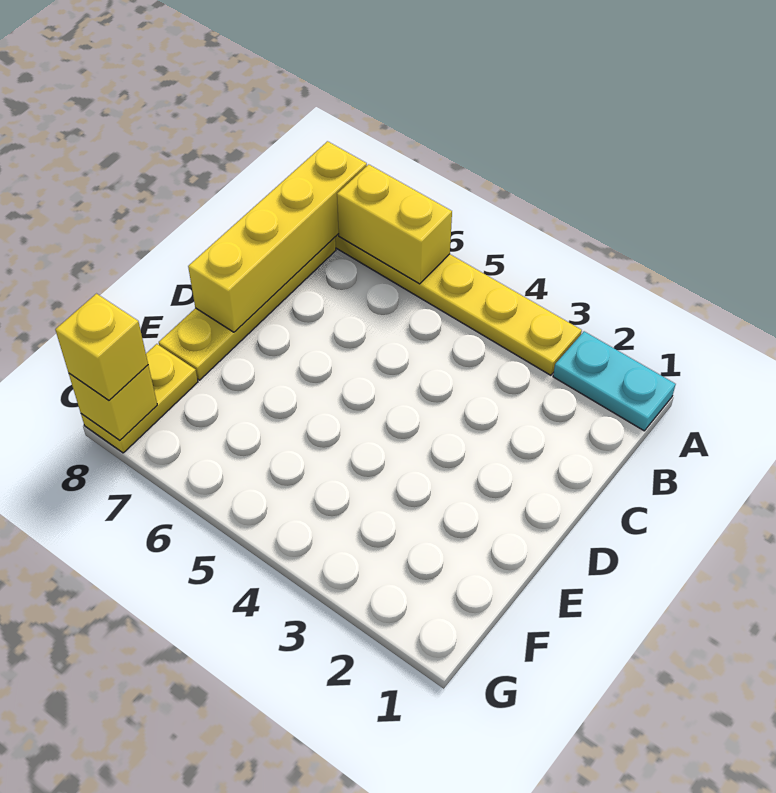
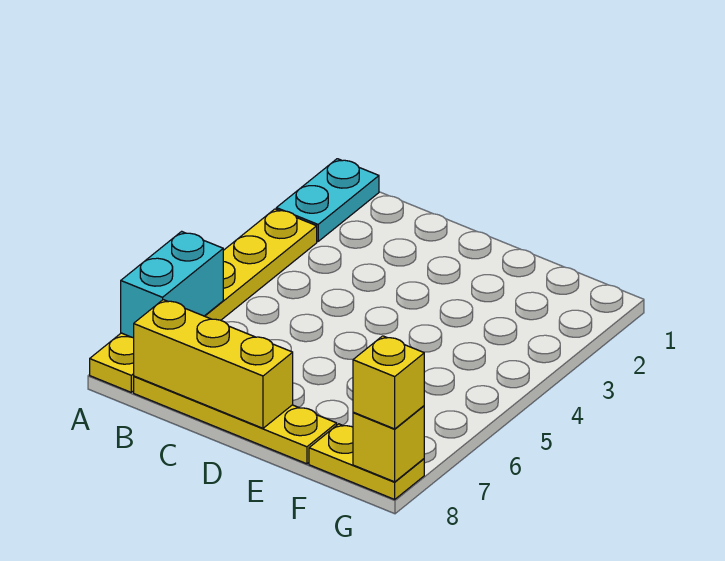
yellow brick A6:A7 level 2 -> cyan brick A6:A7 level 2
yellow brick A8:D8 level 2 -> yellow brick B8:D8 level 2

